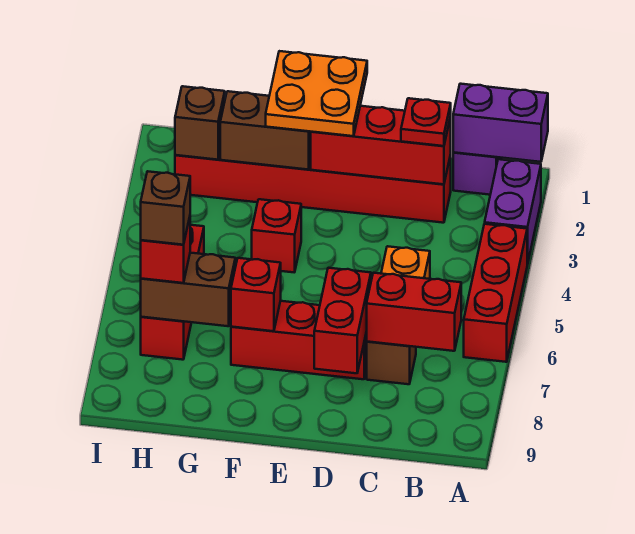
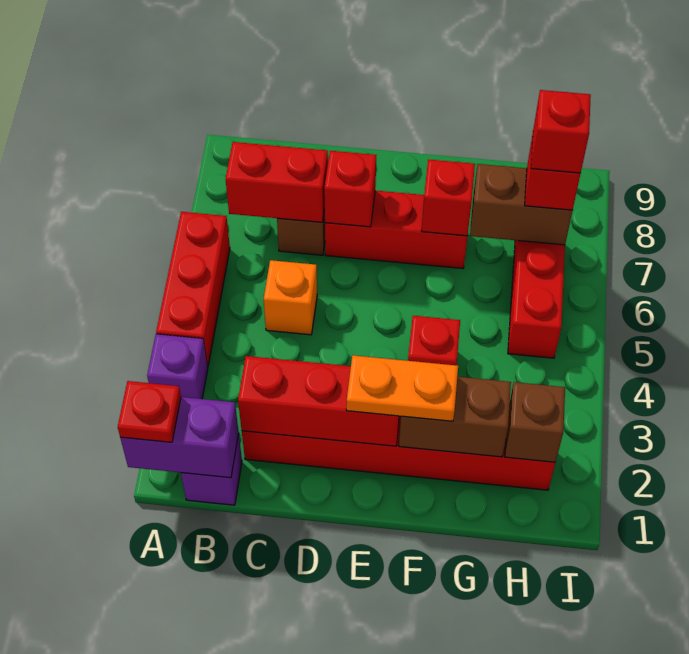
purple brick A2:A3 level 1 -> purple brick A3 level 1
red plate C2 level 3 -> red plate A1 level 3
red brick D7:D8 level 2 -> red brick D7 level 2
orange plate E1:F2 level 3 -> orange plate E2:F2 level 3
brown brick H7 level 4 -> red brick H7 level 4

